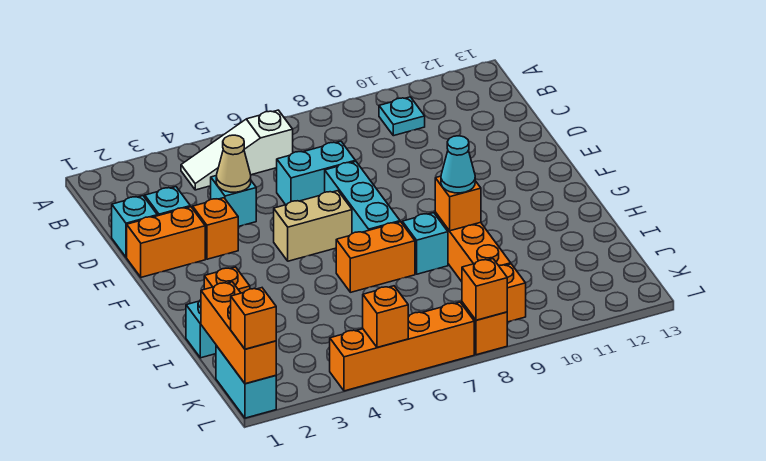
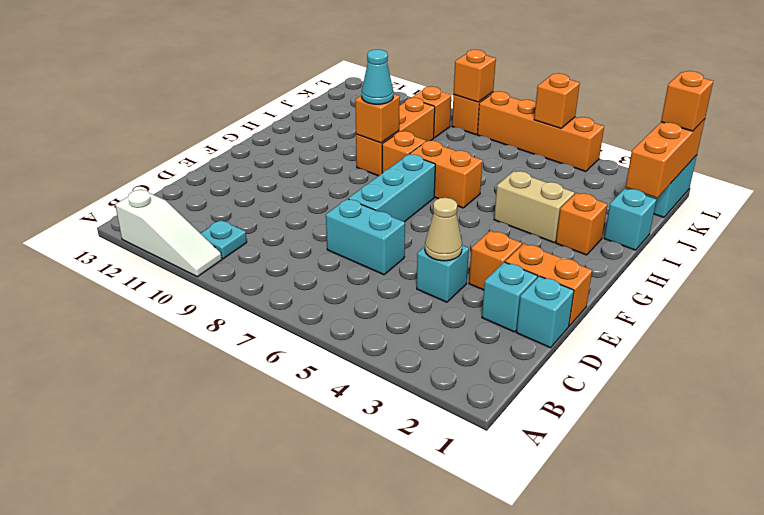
white slope B4:B6 level 1 top 6 -> white slope A10:A12 level 1 top 12
tan brick F5:F6 level 1 -> tan brick H3:H4 level 1
cyan brick H8 level 1 -> orange brick H8 level 1

